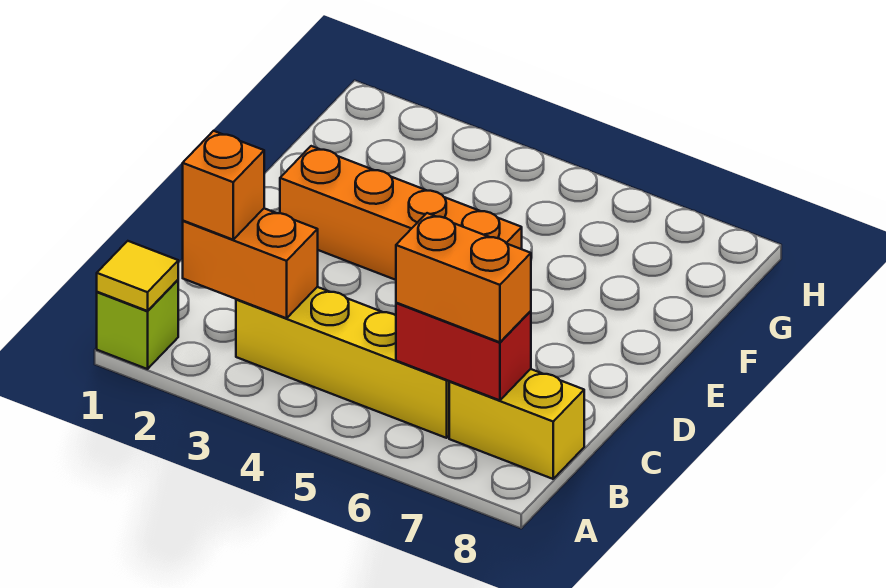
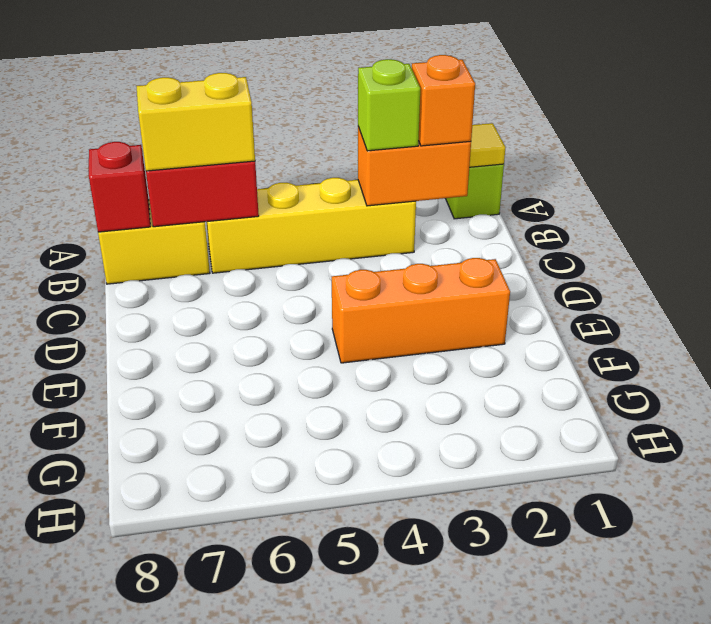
none -> lime brick B3 level 3
orange brick B6:B7 level 3 -> yellow brick B6:B7 level 3
none -> red brick B8 level 2
orange brick E2:E5 level 1 -> orange brick E2:E4 level 1

